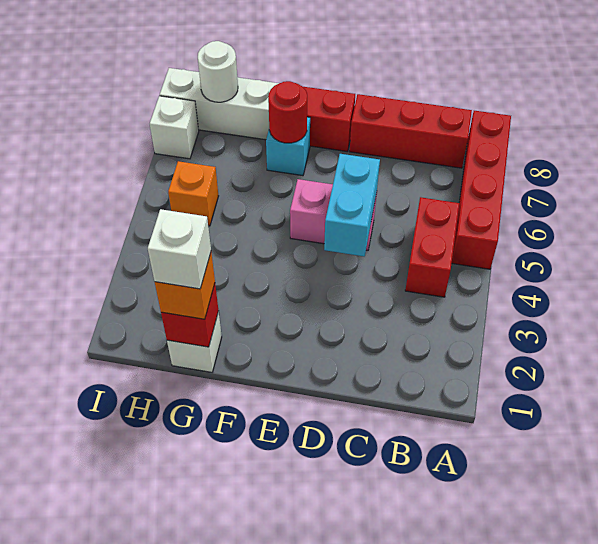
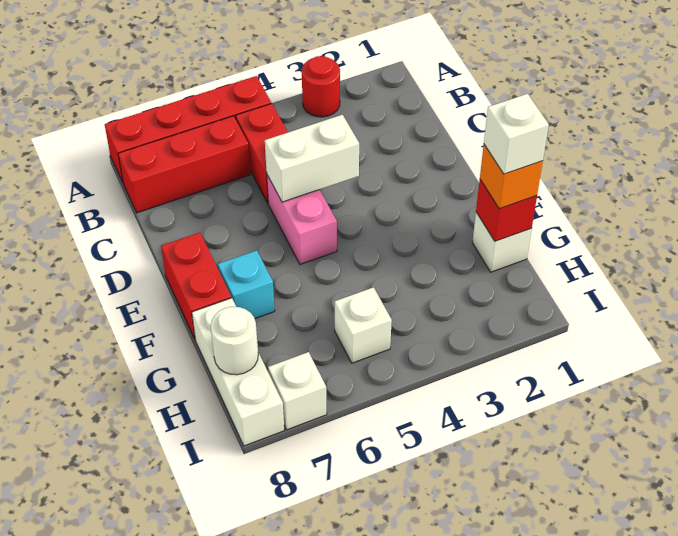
red brick B4:B5 level 1 -> red brick B5:C5 level 1
red brick B8:D8 level 1 -> red brick B6:B8 level 1
cyan brick D4:D5 level 2 -> white brick D4:D5 level 2
red round brick F7 level 2 -> red round brick A3 level 1
orange brick H5 level 1 -> white brick H5 level 1

